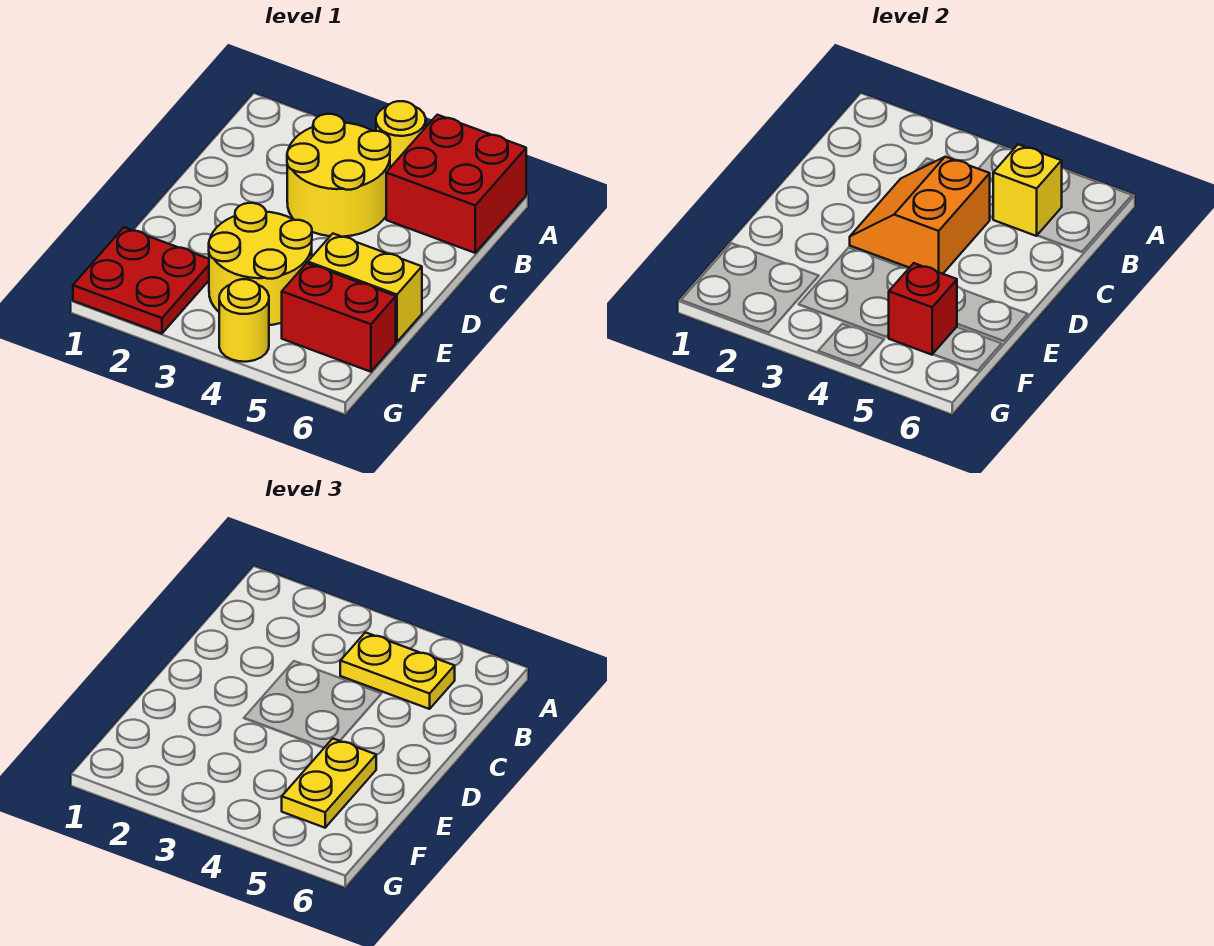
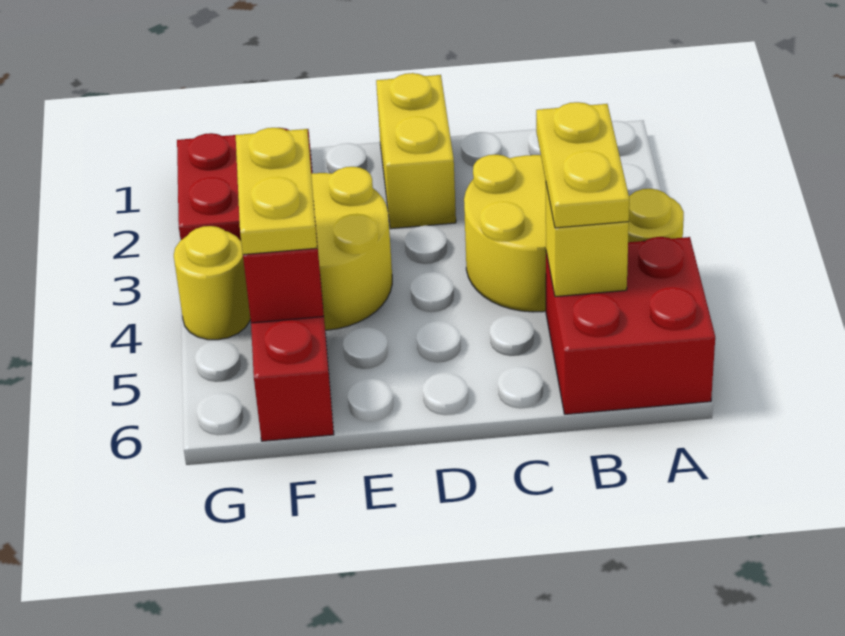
orange slope C3:D4 level 2 top 4 -> none
yellow brick E5:E6 level 1 -> yellow brick D1:D2 level 1
yellow plate E5:F5 level 3 -> yellow plate F4:F5 level 3

